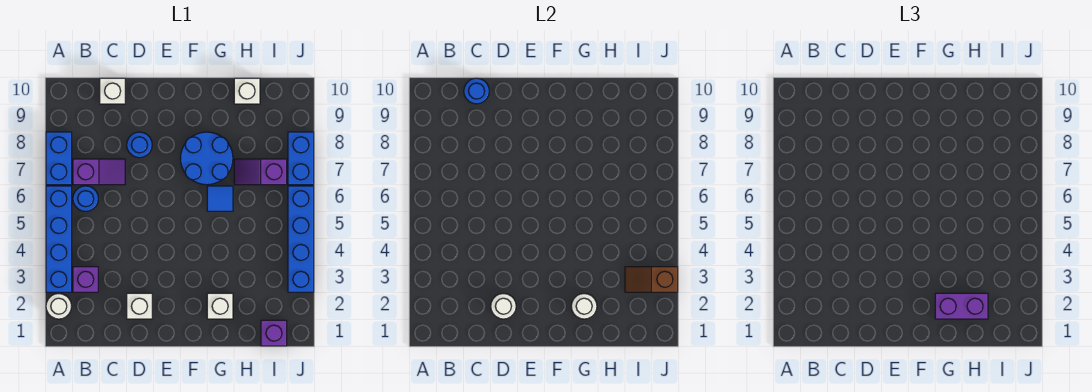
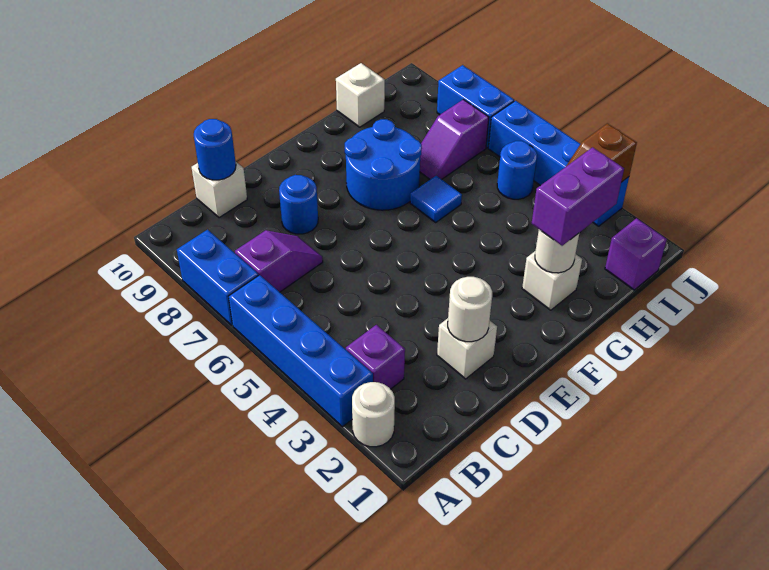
blue round brick B6 level 1 -> blue round brick I5 level 1

